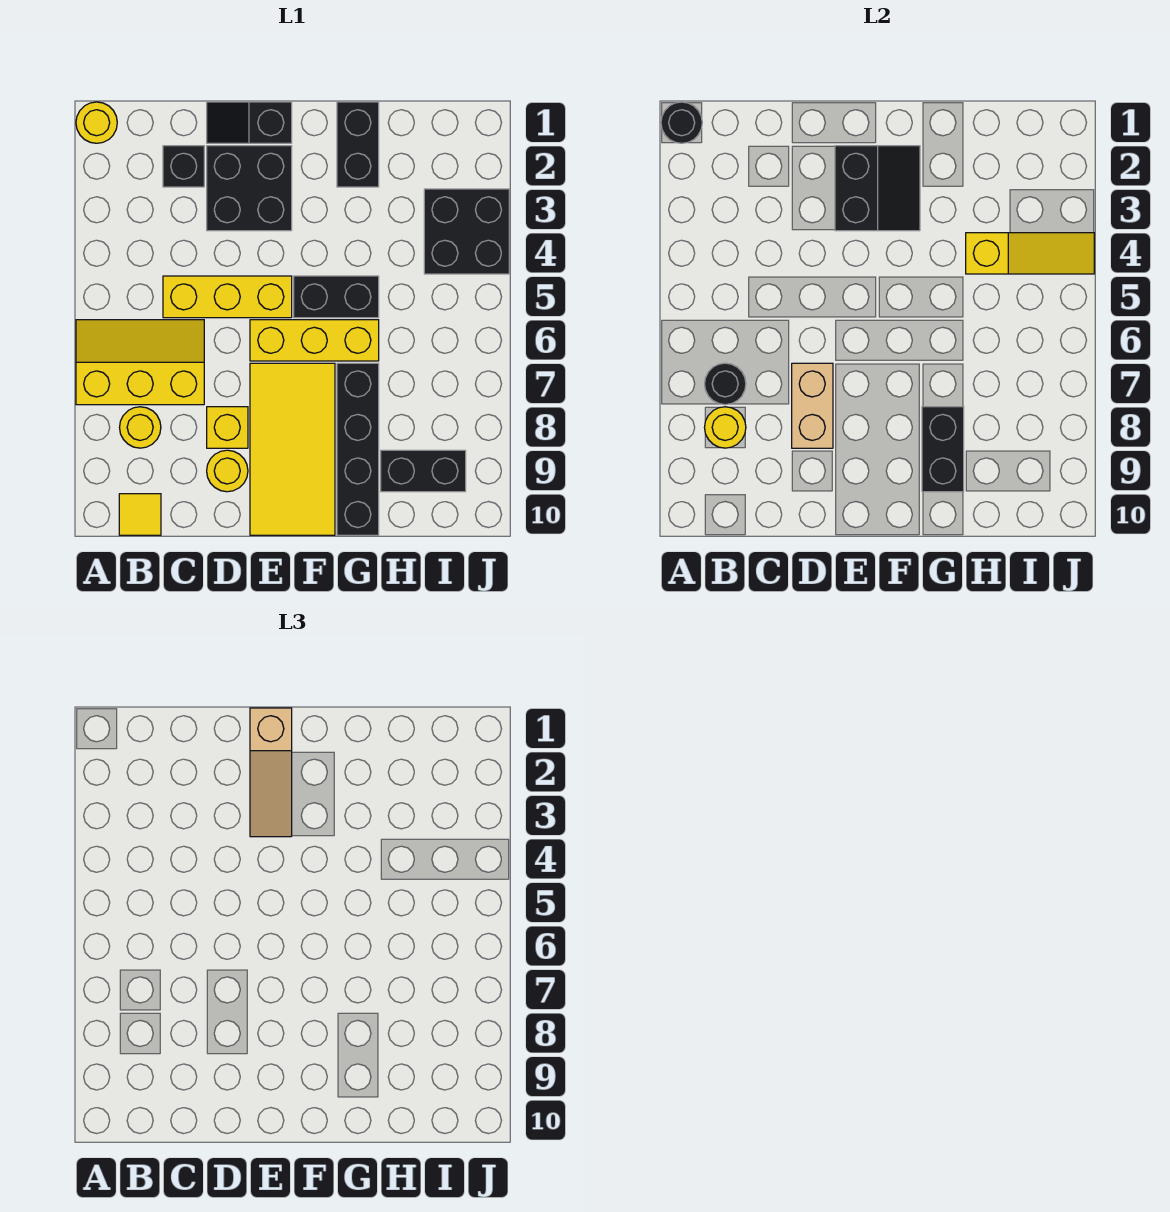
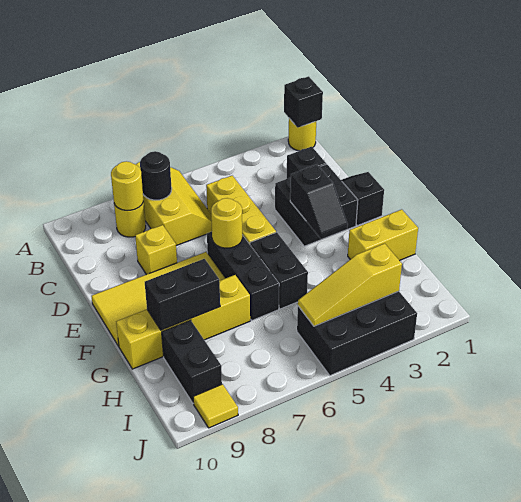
black round brick A1 level 2 -> black brick A1 level 2
yellow tile B10 level 1 -> yellow tile J9 level 1
tan brick D7:D8 level 2 -> none
yellow round brick D9 level 1 -> yellow round brick E6 level 2
tan slope E1:E3 level 3 top 1 -> none
black slope E2:F3 level 2 top E -> black slope E3:F3 level 2 top E
yellow brick E6:G6 level 1 -> black brick E6:G6 level 1
black brick G1:G2 level 1 -> yellow brick G1:G2 level 1
black brick G7:G10 level 1 -> yellow brick G7:G10 level 1
yellow slope H4:J4 level 2 top H -> yellow slope I3:I5 level 2 top 3
black brick I3:J4 level 1 -> black brick I3:J5 level 1

